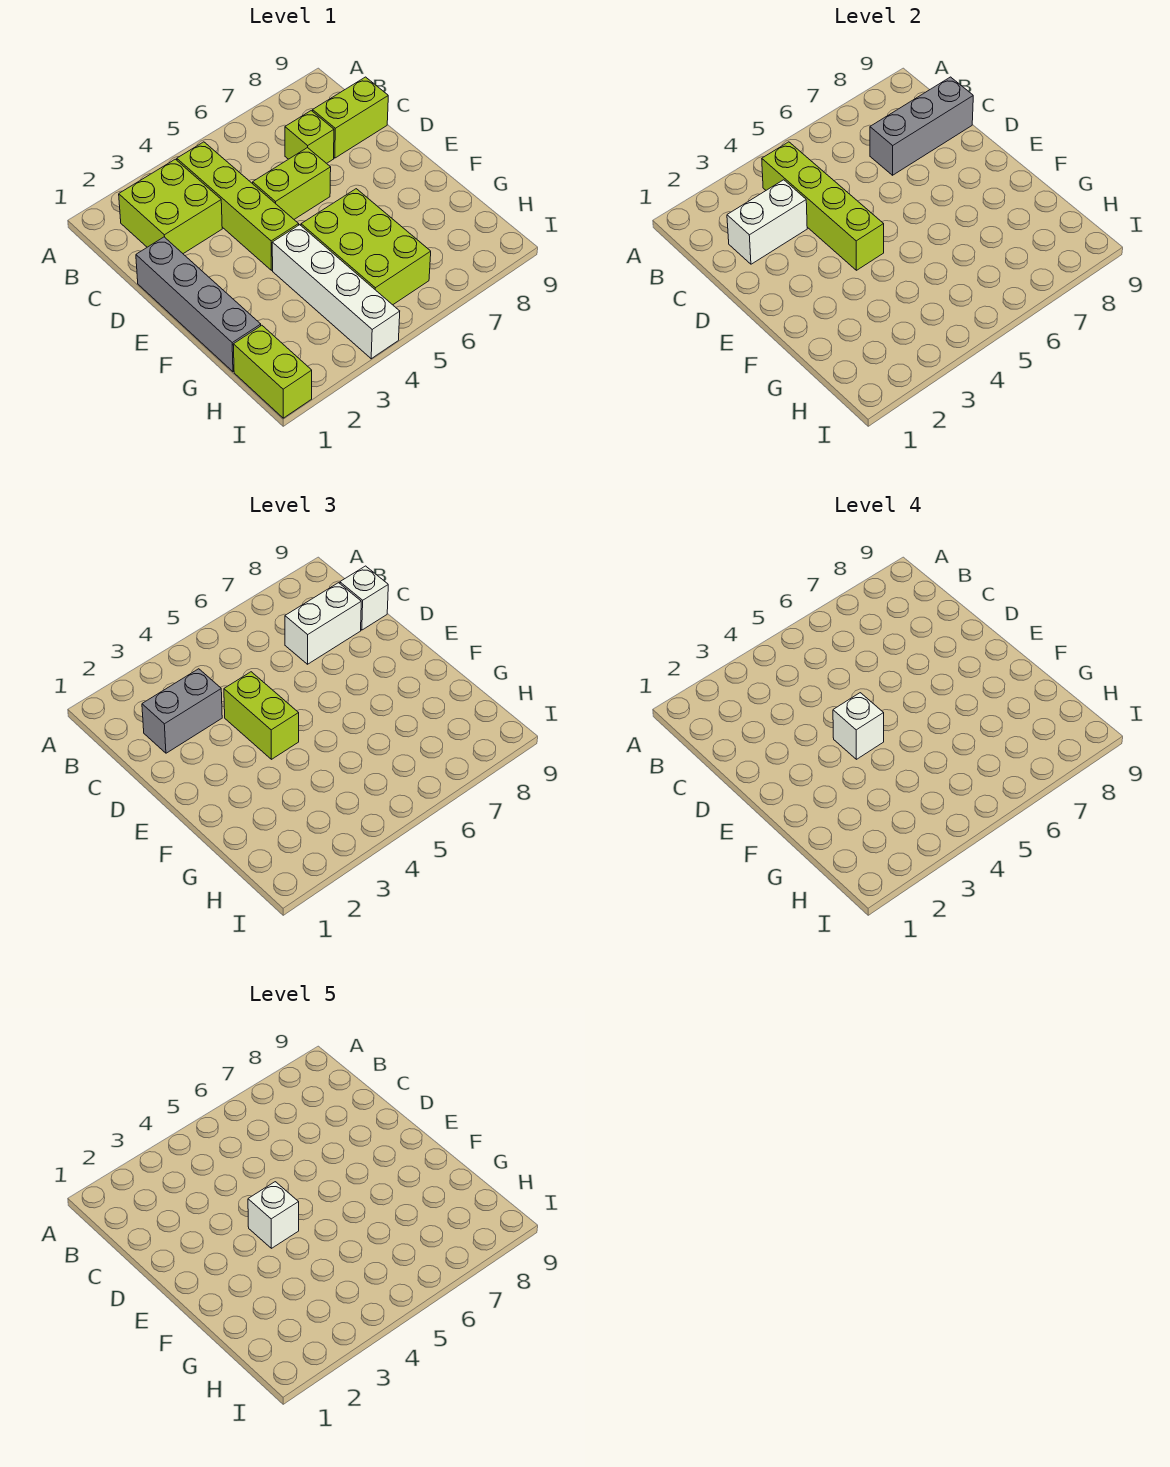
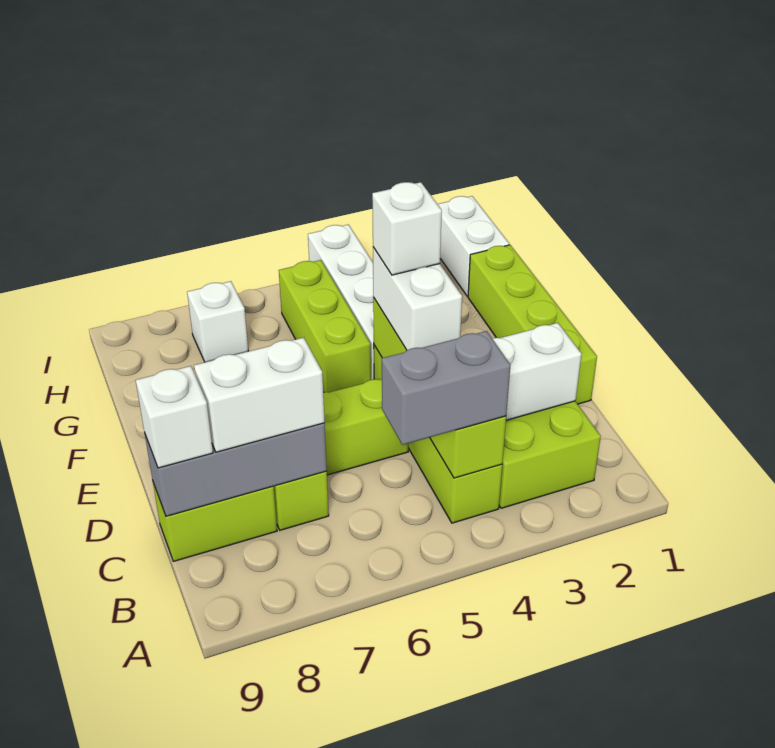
grey brick C2:C3 level 3 -> grey brick B4:B5 level 3
grey brick D1:G1 level 1 -> lime brick D1:G1 level 1
lime brick D4:E4 level 3 -> white brick D4:E4 level 3
white brick E4 level 5 -> white brick H7 level 1
lime brick F5:H6 level 1 -> lime brick F5:H5 level 1
lime brick H1:I1 level 1 -> white brick H1:I1 level 1

